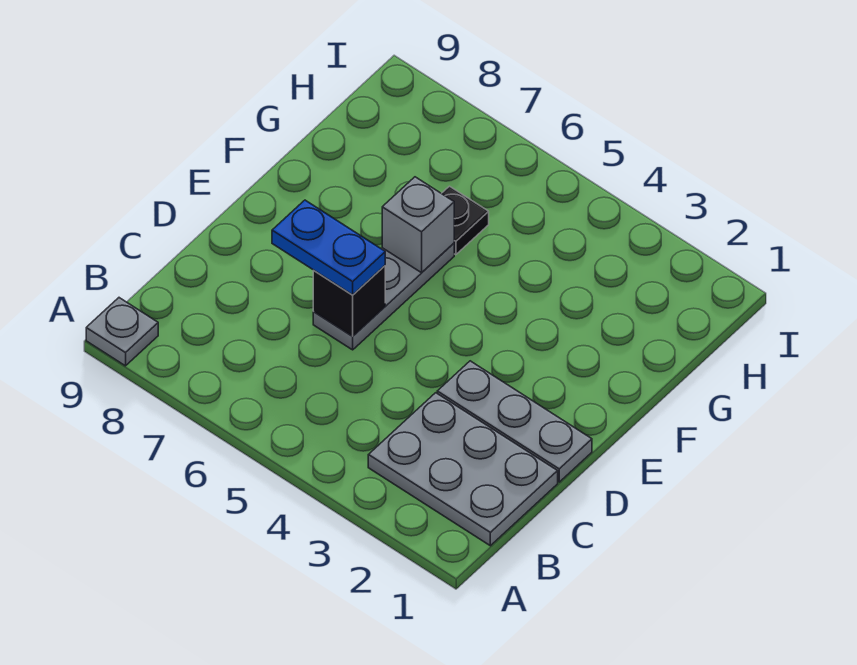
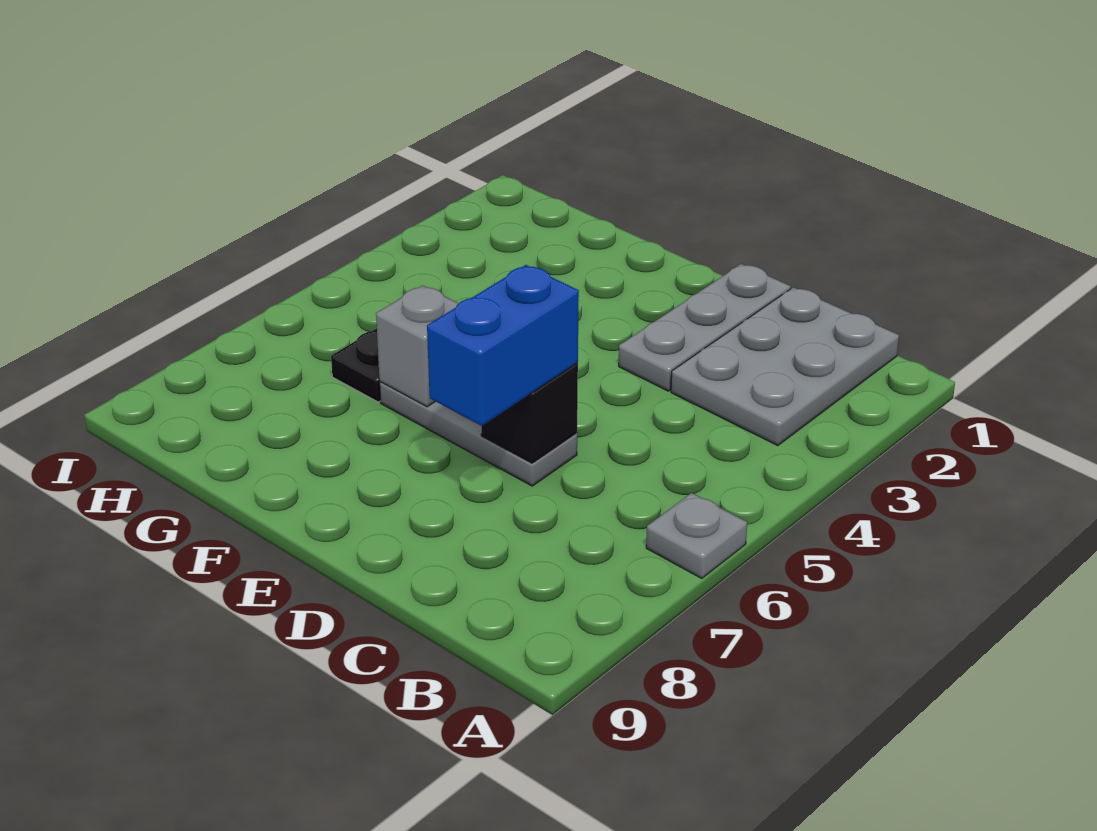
grey plate A9 level 1 -> grey plate A6 level 1
blue plate D6:D7 level 3 -> blue brick D6:D7 level 3

